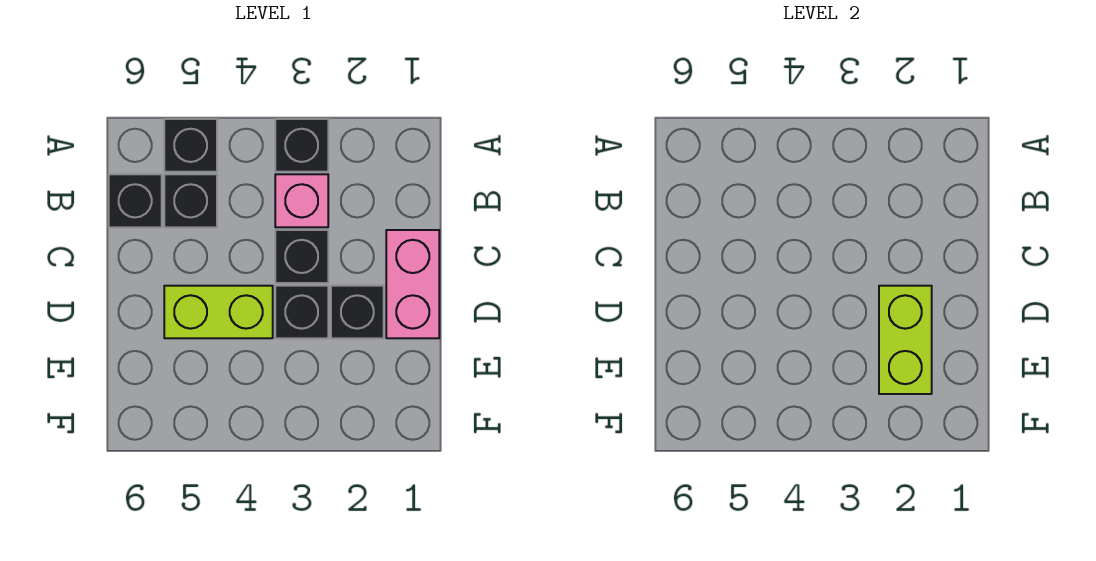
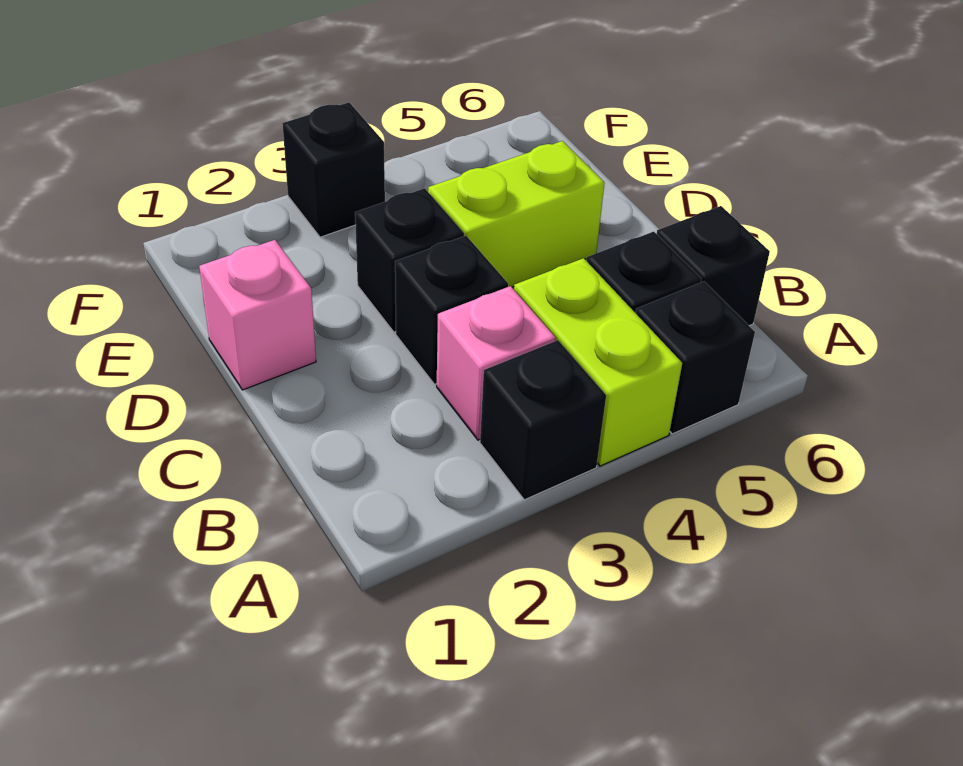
pink brick C1:D1 level 1 -> pink brick D1 level 1
black brick D2 level 1 -> black brick F3 level 1
lime brick D2:E2 level 2 -> lime brick A4:B4 level 1

